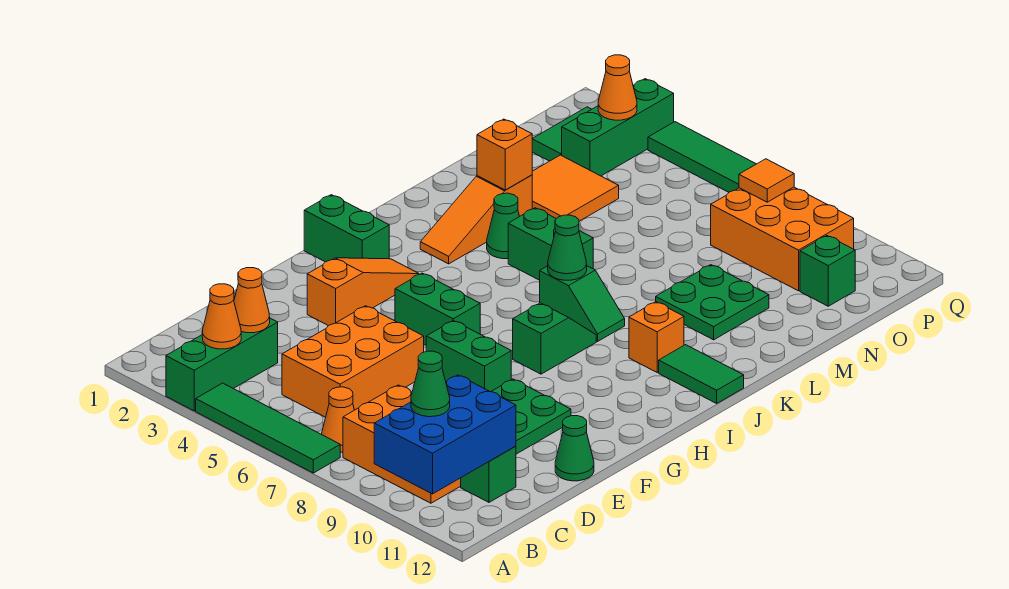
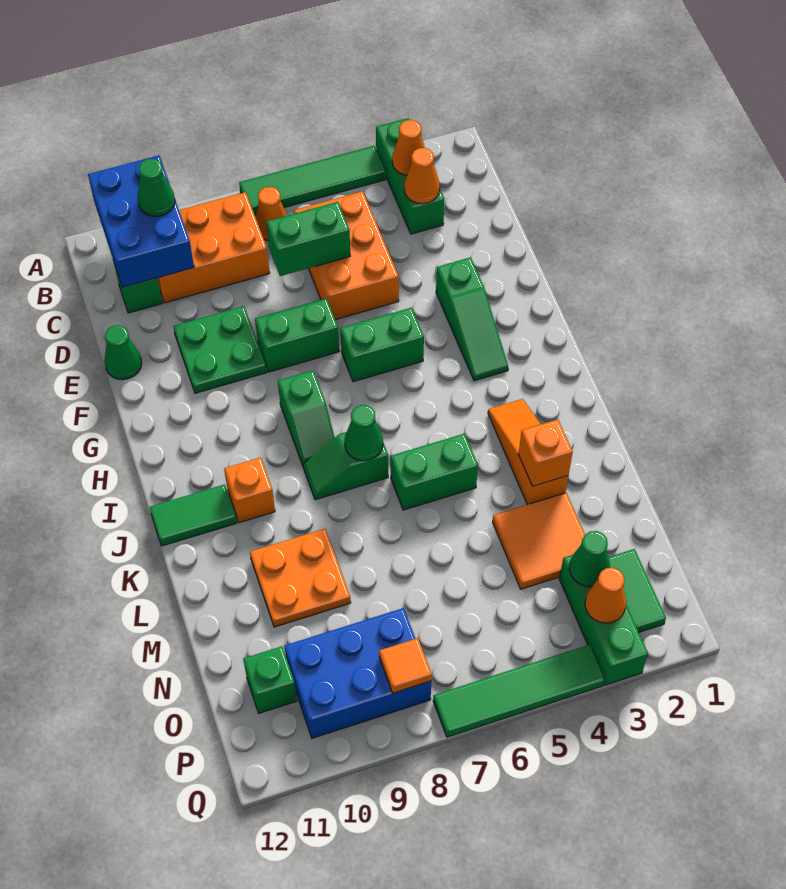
orange slope F3:H3 level 1 top F -> green slope F3:H3 level 1 top F
green brick H1:H2 level 1 -> green brick D6:D7 level 2
green cone K4 level 1 -> green cone O3 level 2
green plate L9:M10 level 1 -> orange plate L9:M10 level 1
orange brick O8:P10 level 1 -> blue brick O8:P10 level 1

